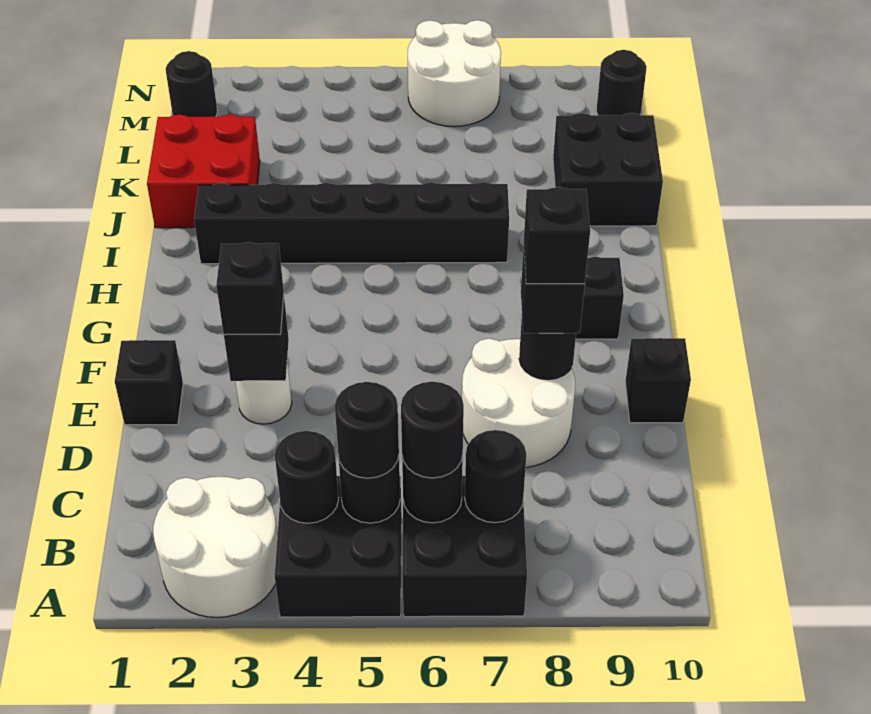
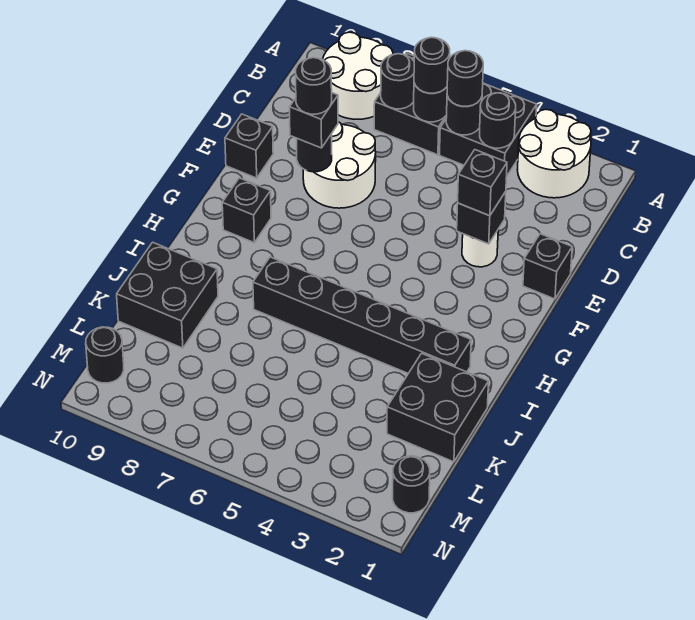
black brick E8 level 4 -> black round brick E8 level 4
red brick J1:K2 level 1 -> black brick J1:K2 level 1
white round brick M6:N7 level 1 -> white round brick A8:B9 level 1

